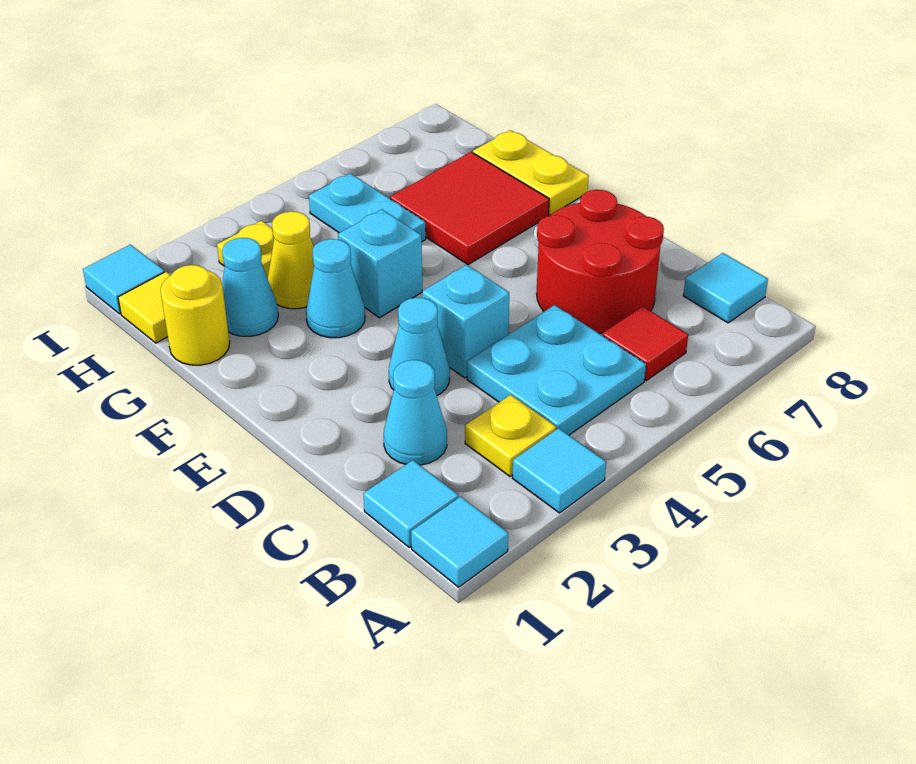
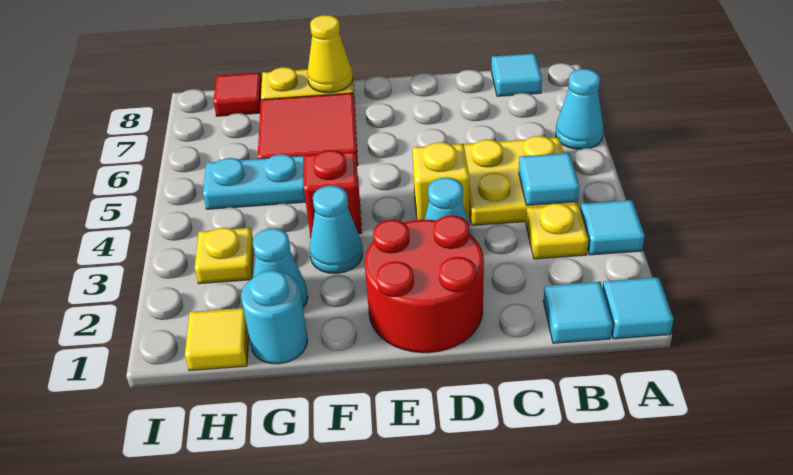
cyan plate B4:C5 level 1 -> yellow plate B4:C5 level 1
red tile B6 level 1 -> red tile H8 level 1
cyan cone C2 level 1 -> cyan cone A6 level 1
red round brick C6:D7 level 1 -> red round brick D1:E2 level 1
cyan brick D4 level 1 -> yellow brick D4 level 1
cyan brick F4 level 1 -> red brick F4 level 1
yellow round brick G1 level 1 -> cyan round brick G1 level 1
yellow cone G3 level 1 -> yellow cone F8 level 2
cyan tile I1 level 1 -> cyan tile B4 level 2

